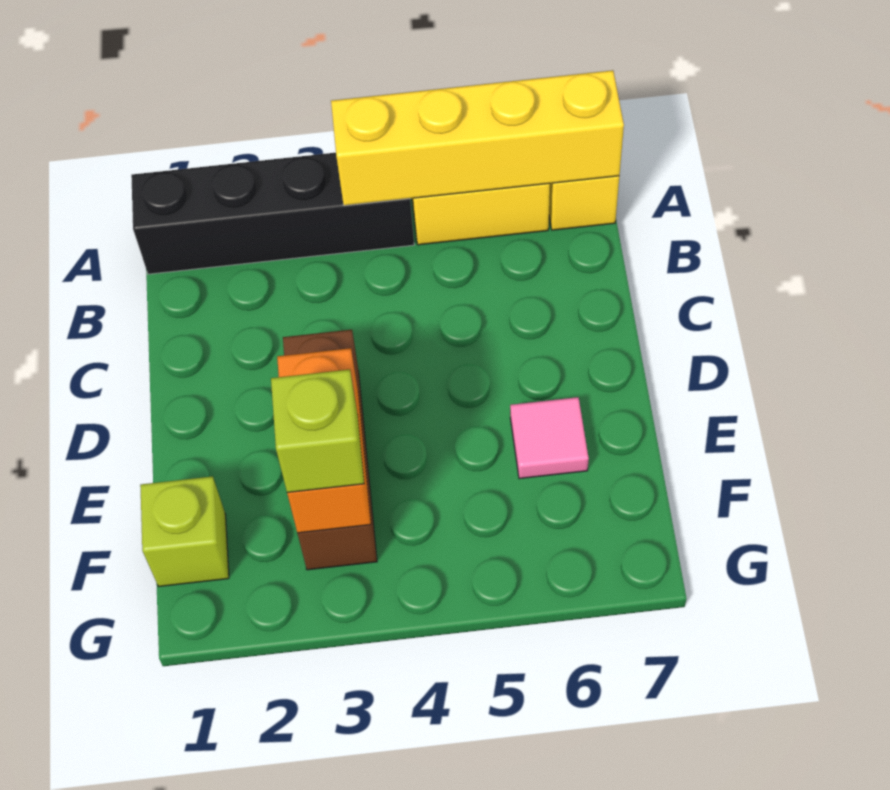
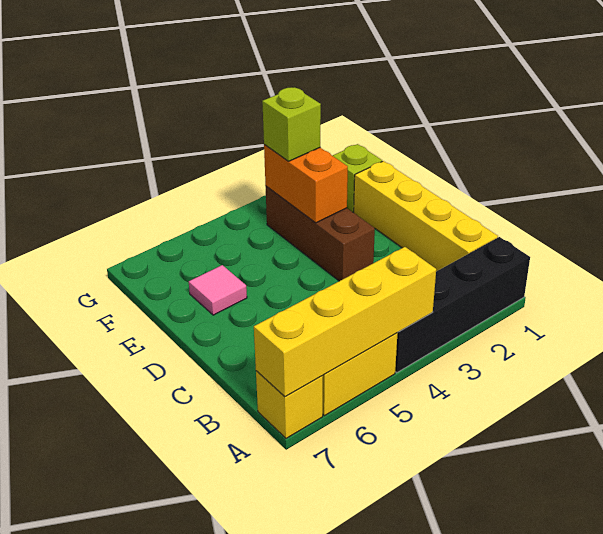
none -> yellow brick B1:E1 level 1

